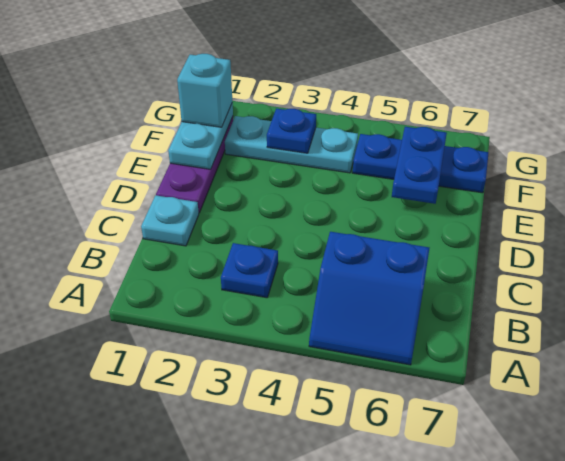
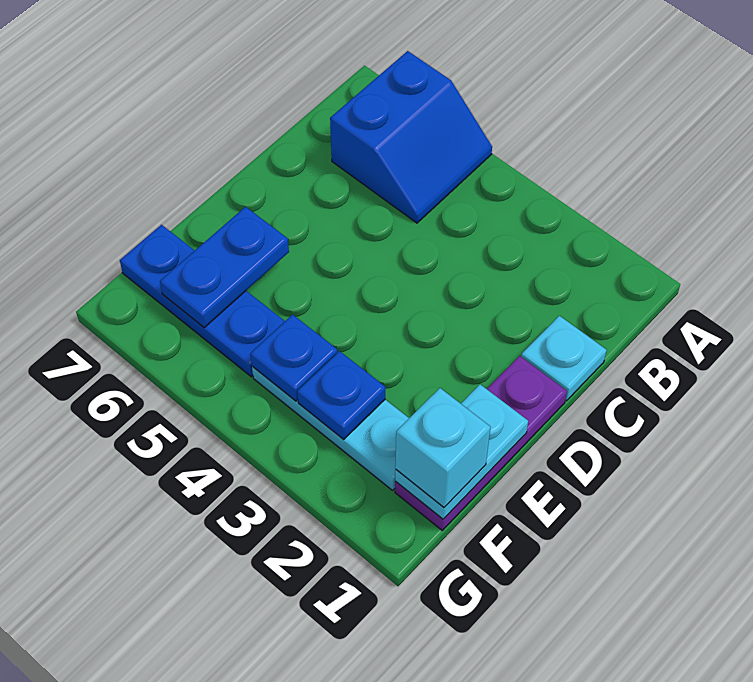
blue slope A5:B6 level 1 top B -> blue slope A5:B6 level 1 top 6
blue plate B3 level 1 -> blue plate F4 level 2

